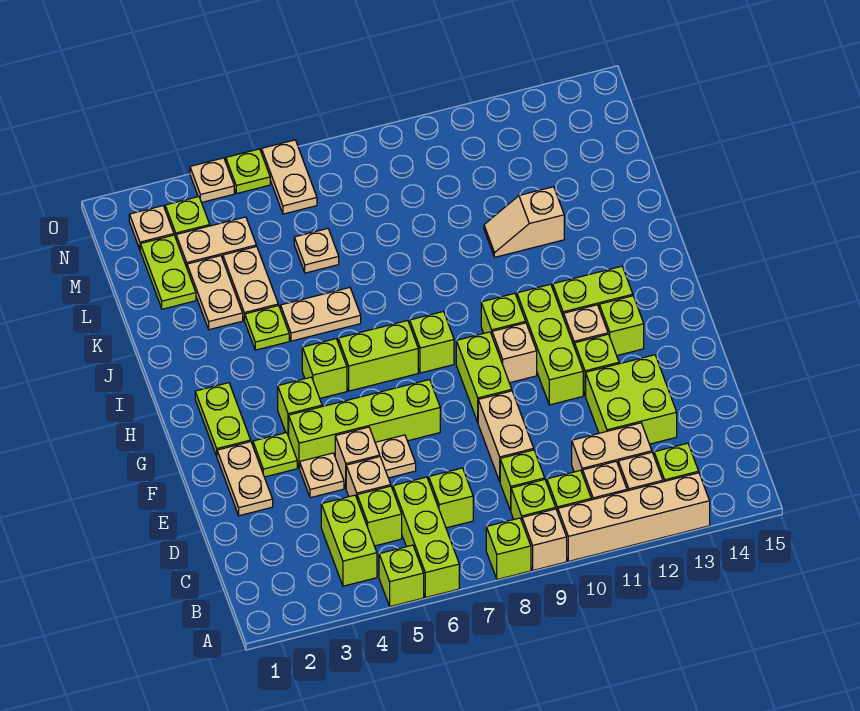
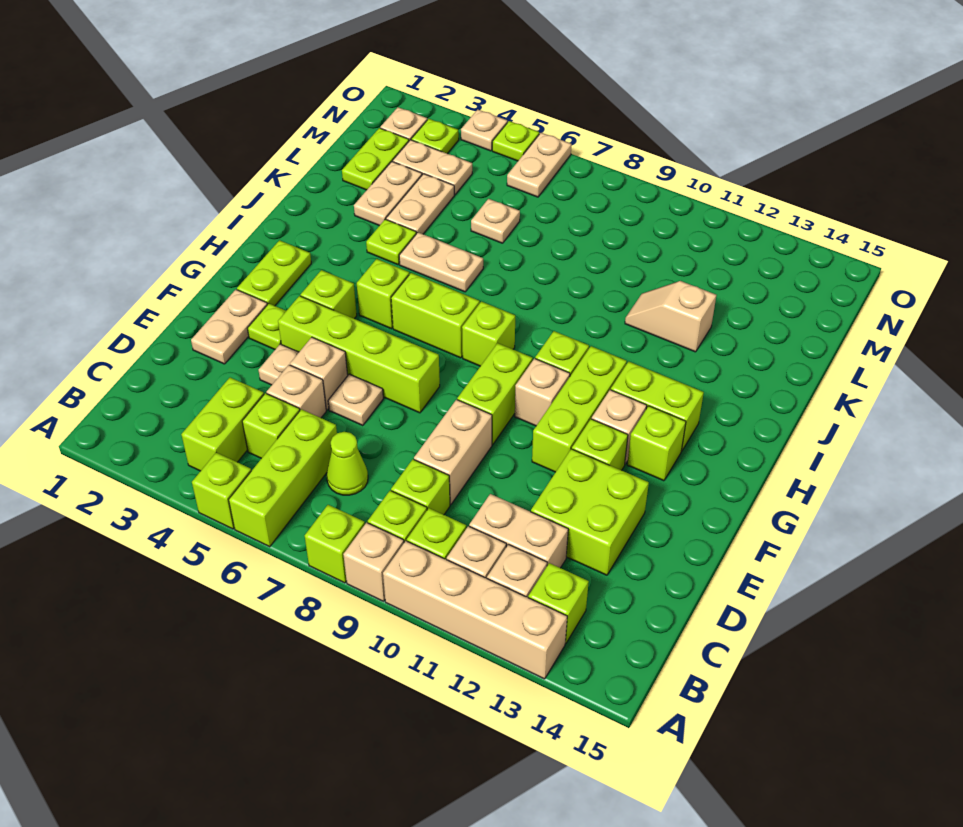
lime brick C7 level 1 -> lime cone C7 level 1

